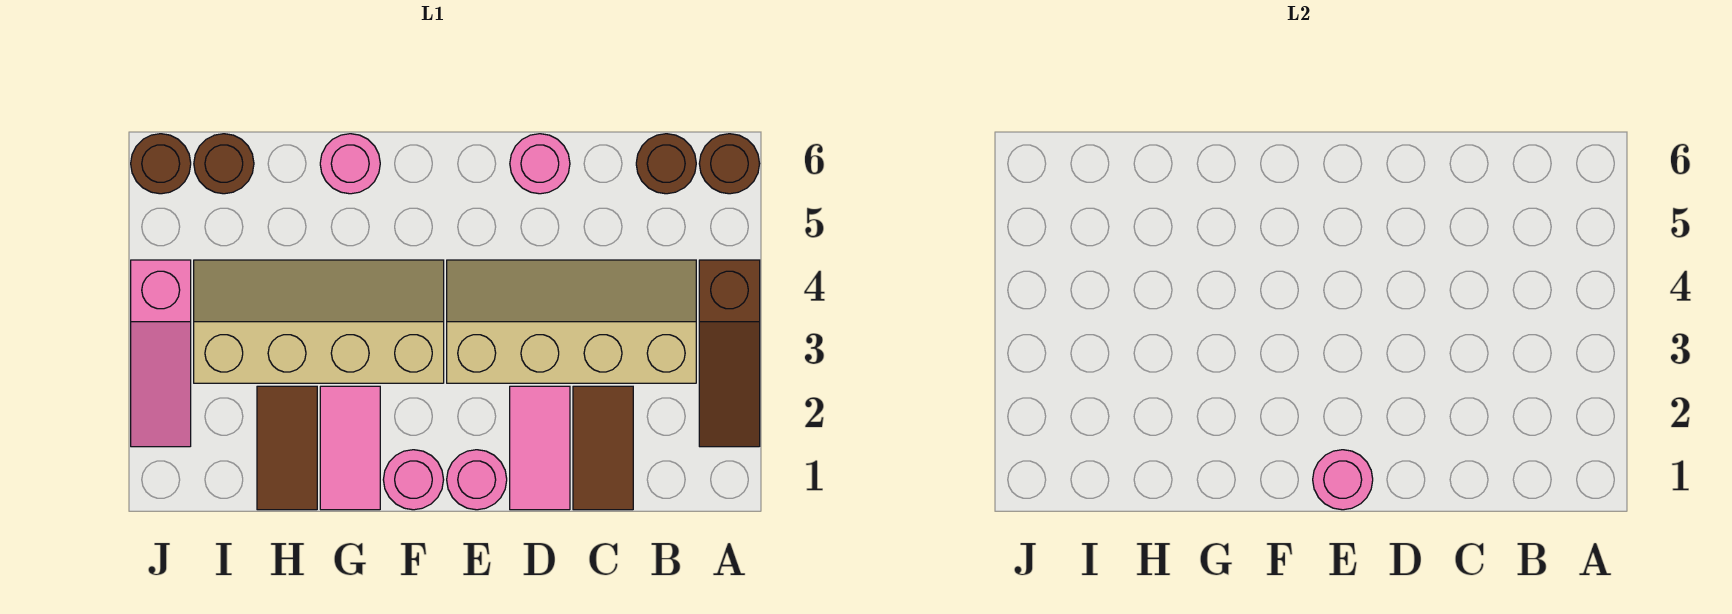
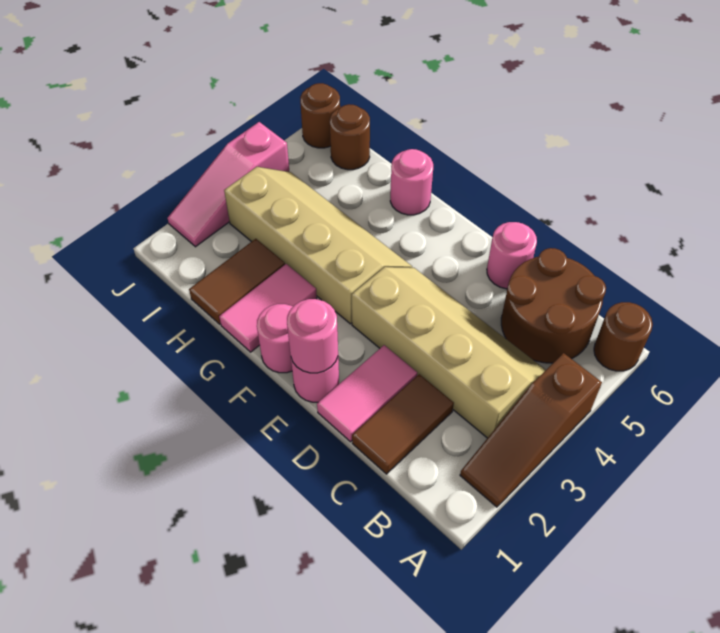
brown round brick B6 level 1 -> brown round brick B5:C6 level 1

